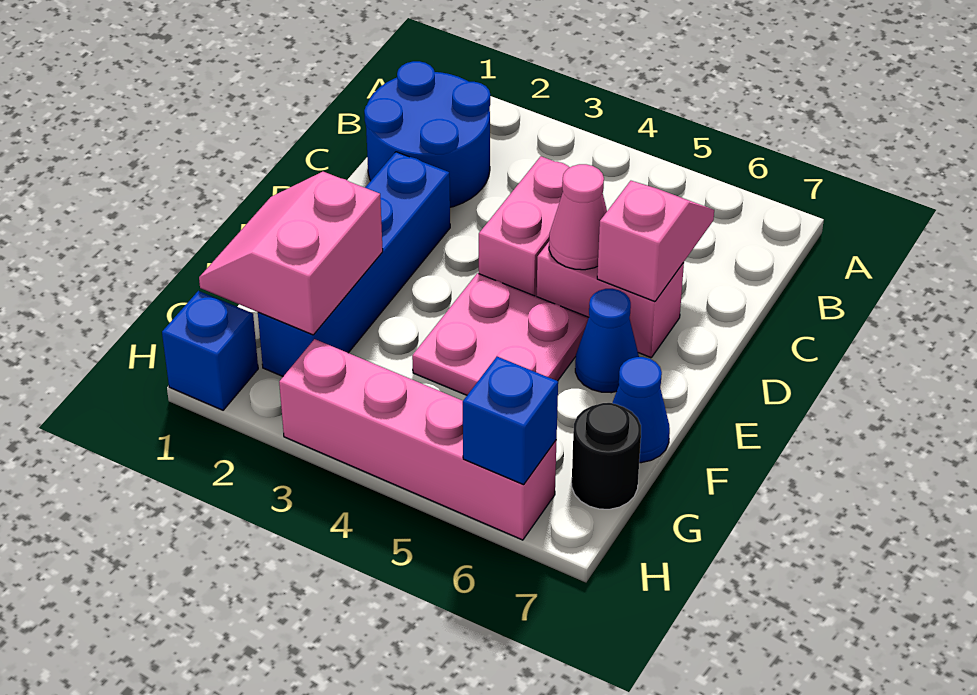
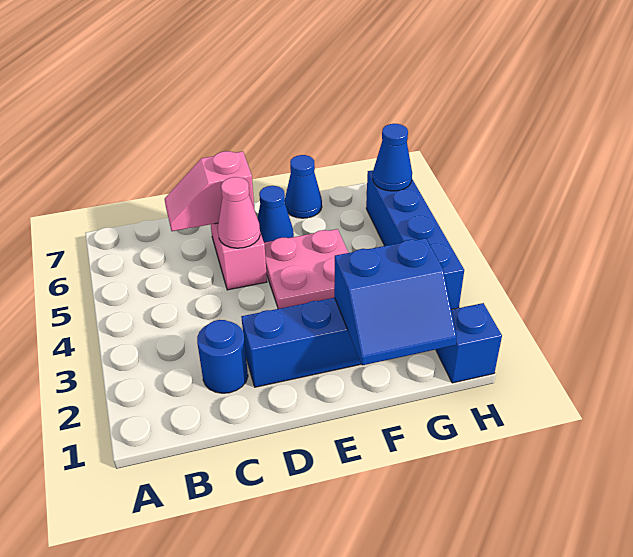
blue round brick B1:C2 level 1 -> blue round brick C2 level 1
pink brick C4:D4 level 1 -> none
pink slope F1:G2 level 2 top 2 -> blue slope F1:G2 level 2 top 2
black round brick G7 level 1 -> none
pink brick H3:H6 level 1 -> blue brick H3:H6 level 1
blue brick H6 level 2 -> blue cone H6 level 2

